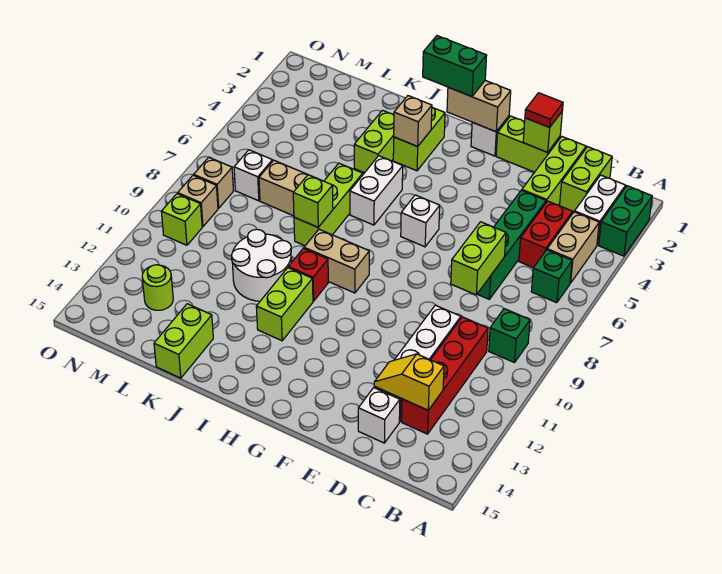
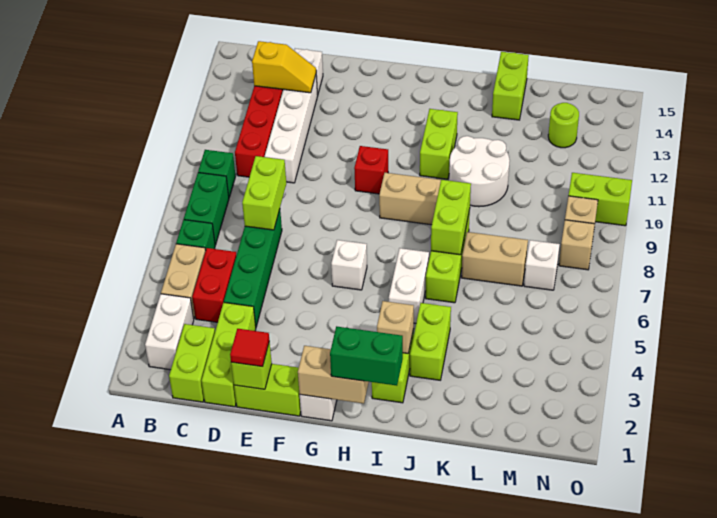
green brick A2:A3 level 1 -> green brick B7:B8 level 1
red brick I10 level 1 -> red brick G10 level 1
lime brick J8 level 2 -> lime brick J7:J8 level 2
lime brick N10 level 1 -> lime brick N10:O10 level 1

